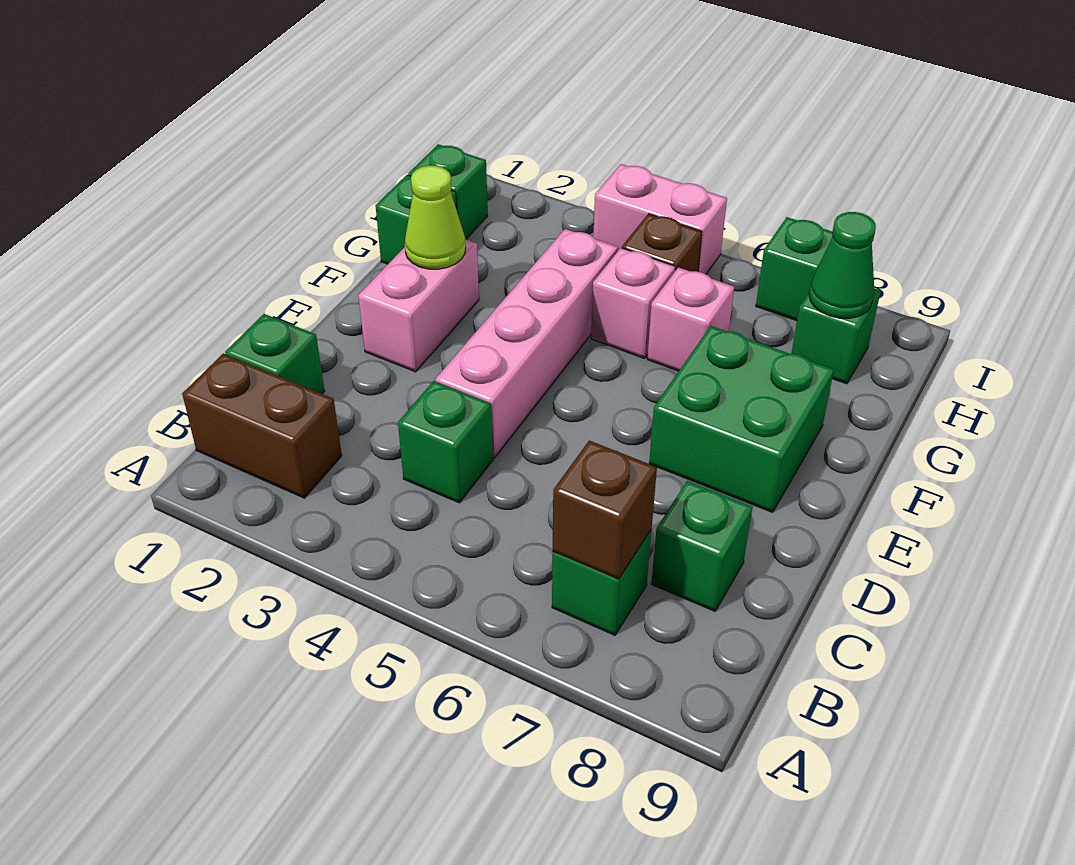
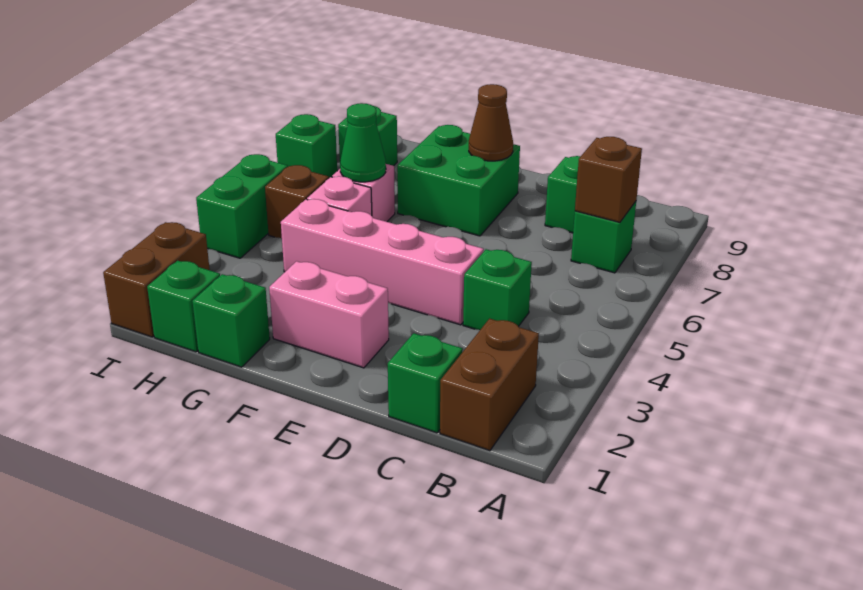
none -> brown cone E8 level 2
lime cone F2 level 2 -> none
green cone H8 level 2 -> green cone G6 level 2
none -> brown brick I1:I2 level 1
pink brick I4:I5 level 1 -> green brick I4:I5 level 1

